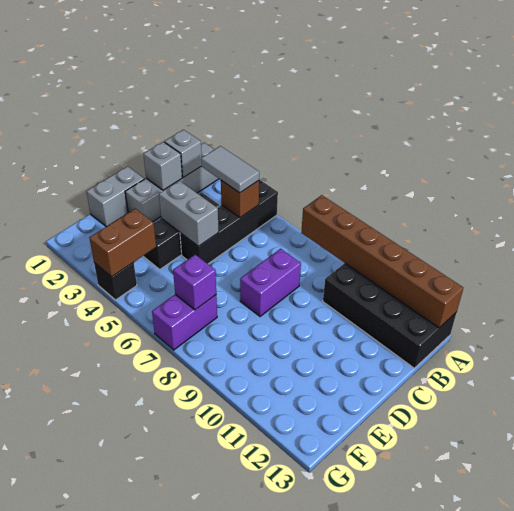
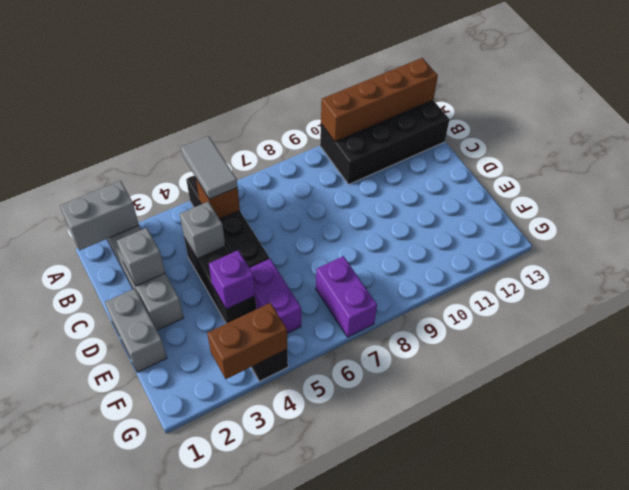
brown brick A8:A13 level 2 -> brown brick A10:A13 level 2
grey brick B2 level 2 -> grey brick C4 level 2
grey tile B4:B5 level 3 -> grey tile A5:B5 level 3
purple brick C8:D8 level 1 -> purple brick E5:F5 level 1
grey brick D4:D5 level 2 -> grey brick A1:A2 level 2
brown brick F4:G4 level 2 -> brown brick G3:G4 level 2
purple brick F7 level 2 -> purple brick E4 level 2

